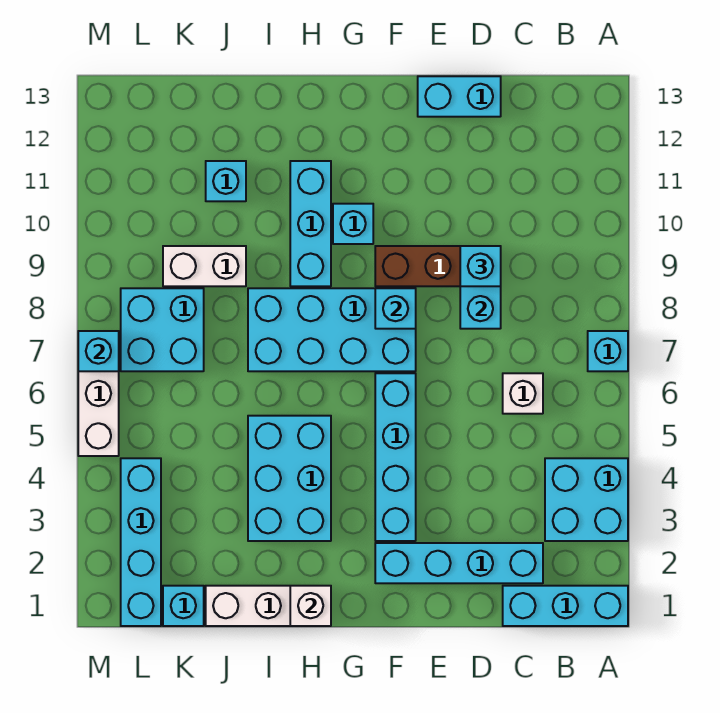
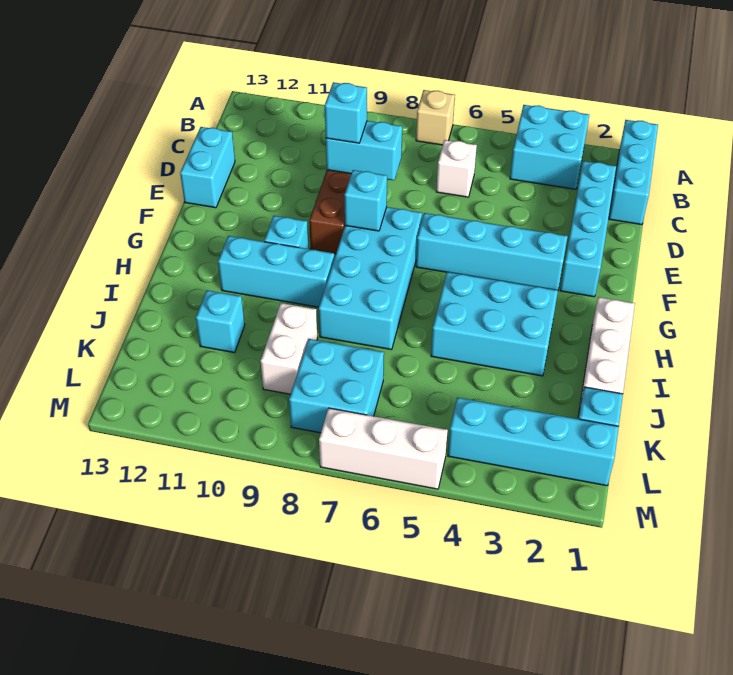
cyan brick A7 level 1 -> tan brick A7 level 1
white brick H1 level 2 -> none
cyan brick M7 level 2 -> none

